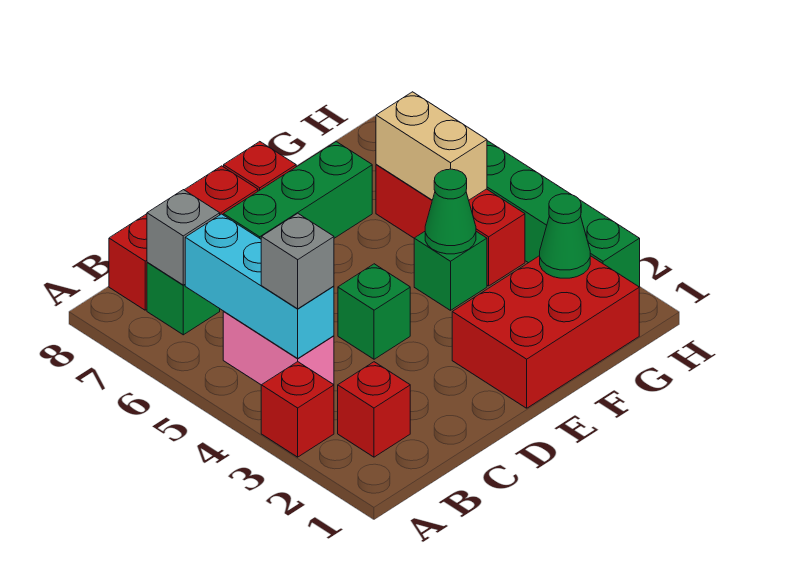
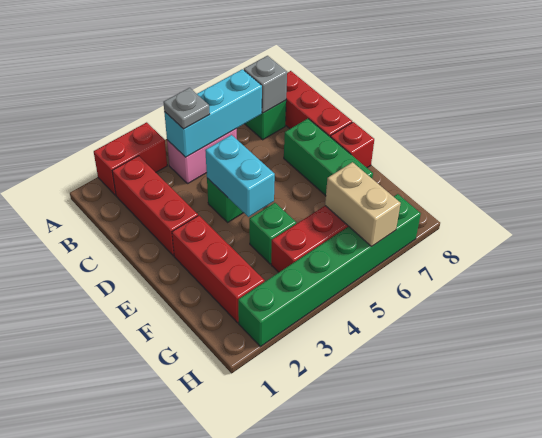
red brick A3 level 1 -> red brick A2:A3 level 1
red brick B2 level 1 -> red brick B2:D2 level 1
grey brick B4 level 3 -> grey plate B4 level 3
none -> cyan brick D4:E4 level 2
red brick E1:G2 level 1 -> red brick E2:G2 level 1
green cone F4 level 2 -> none
green cone G2 level 2 -> none
tan brick G5:G6 level 2 -> tan brick G6:H6 level 2

